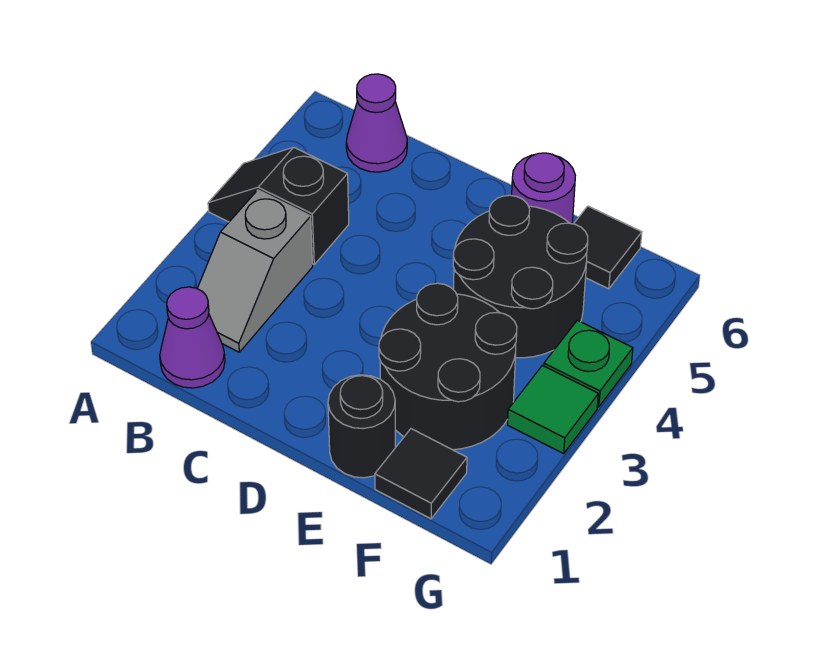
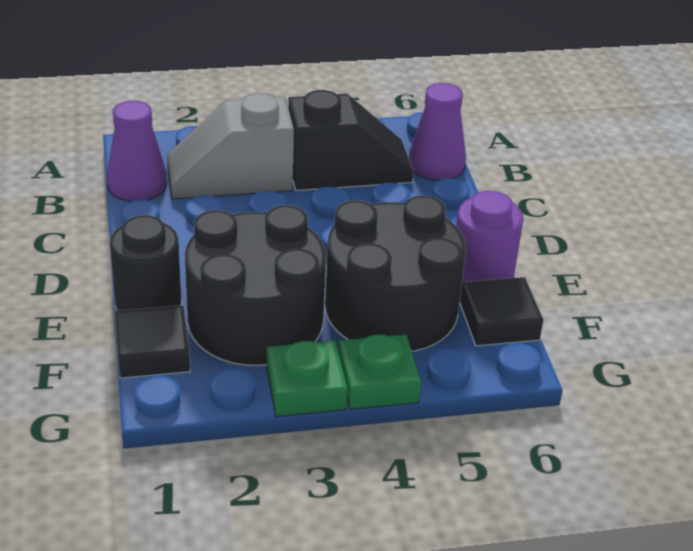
black slope A4:B4 level 1 top B -> black slope B4:B5 level 1 top 4
green tile G3 level 1 -> green plate G3 level 1

